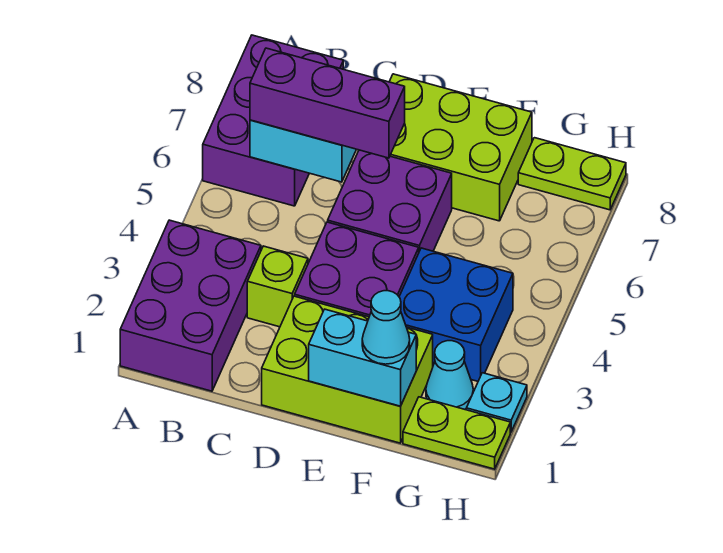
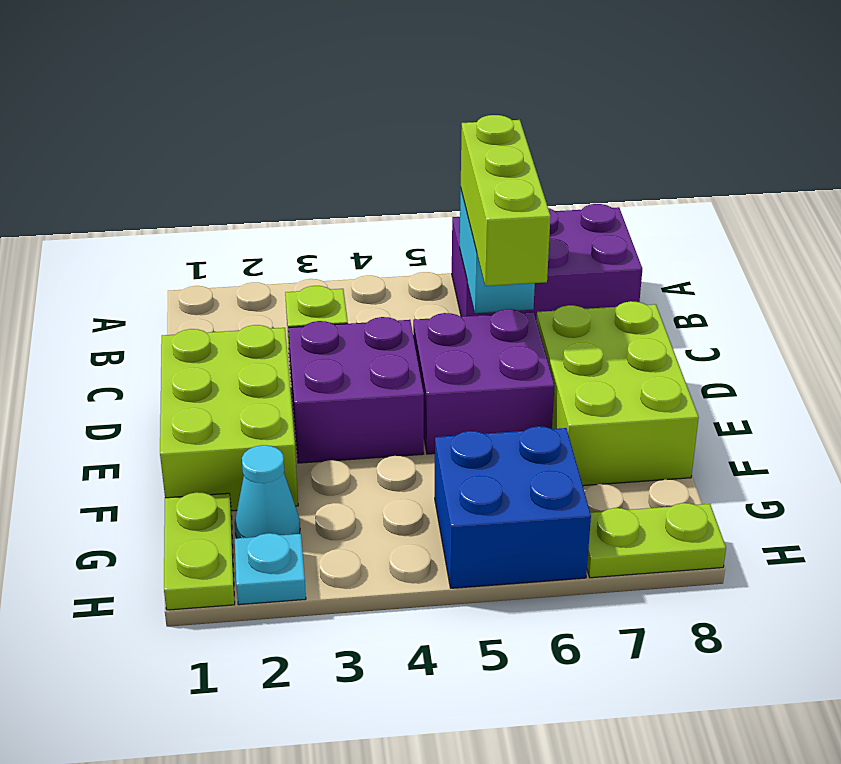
purple brick A1:B3 level 1 -> none
purple brick B6:D6 level 3 -> lime brick B6:D6 level 3
cyan brick E1:F1 level 2 -> none
cyan cone F1 level 3 -> none
blue brick F3:G4 level 1 -> blue brick G5:H6 level 1
lime plate G8:H8 level 1 -> lime plate H7:H8 level 1

